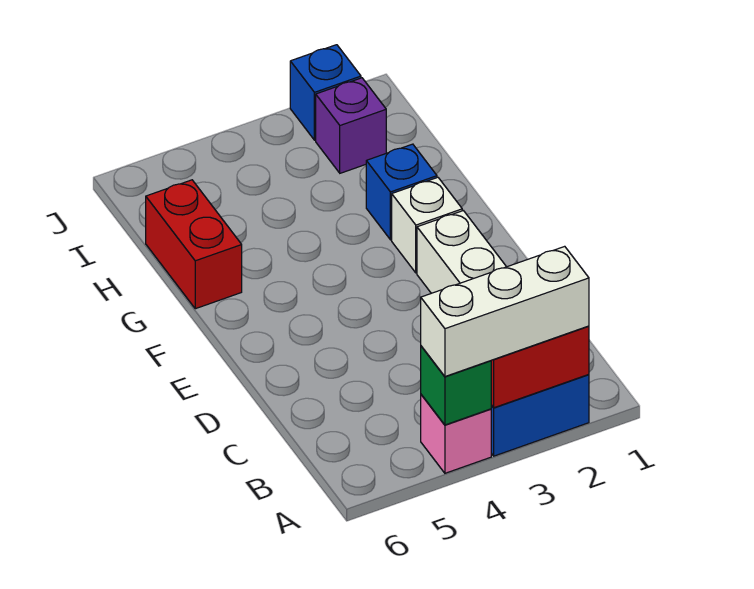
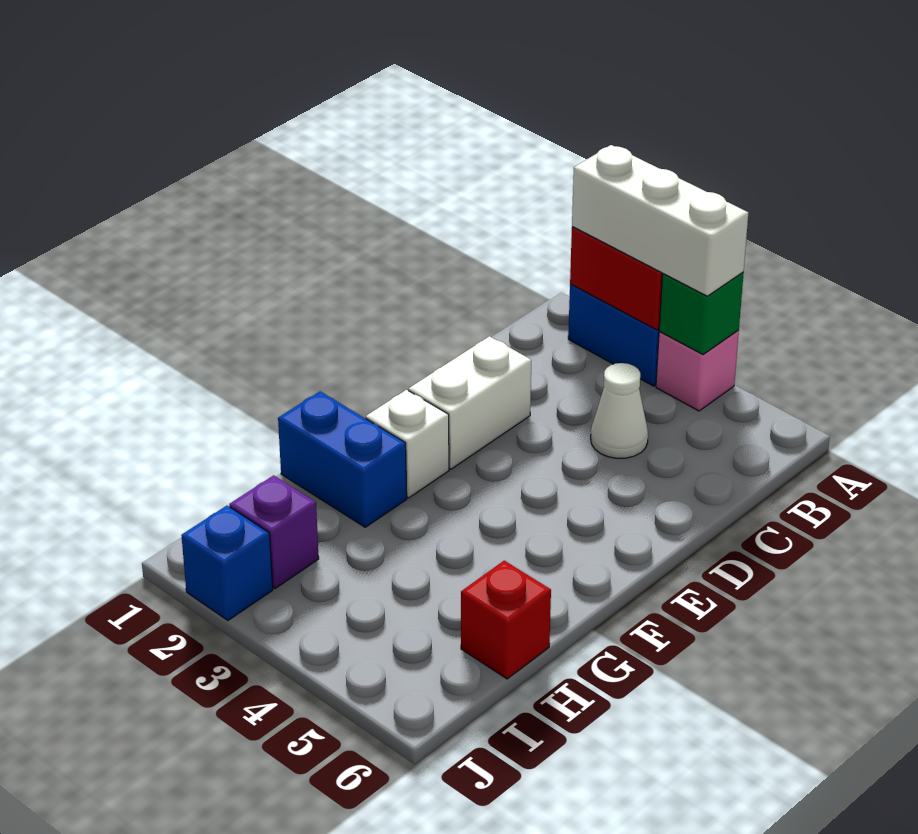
none -> white cone C4 level 1
blue brick G2 level 1 -> blue brick G1:G2 level 1
red brick G6:H6 level 1 -> red brick H6 level 1

